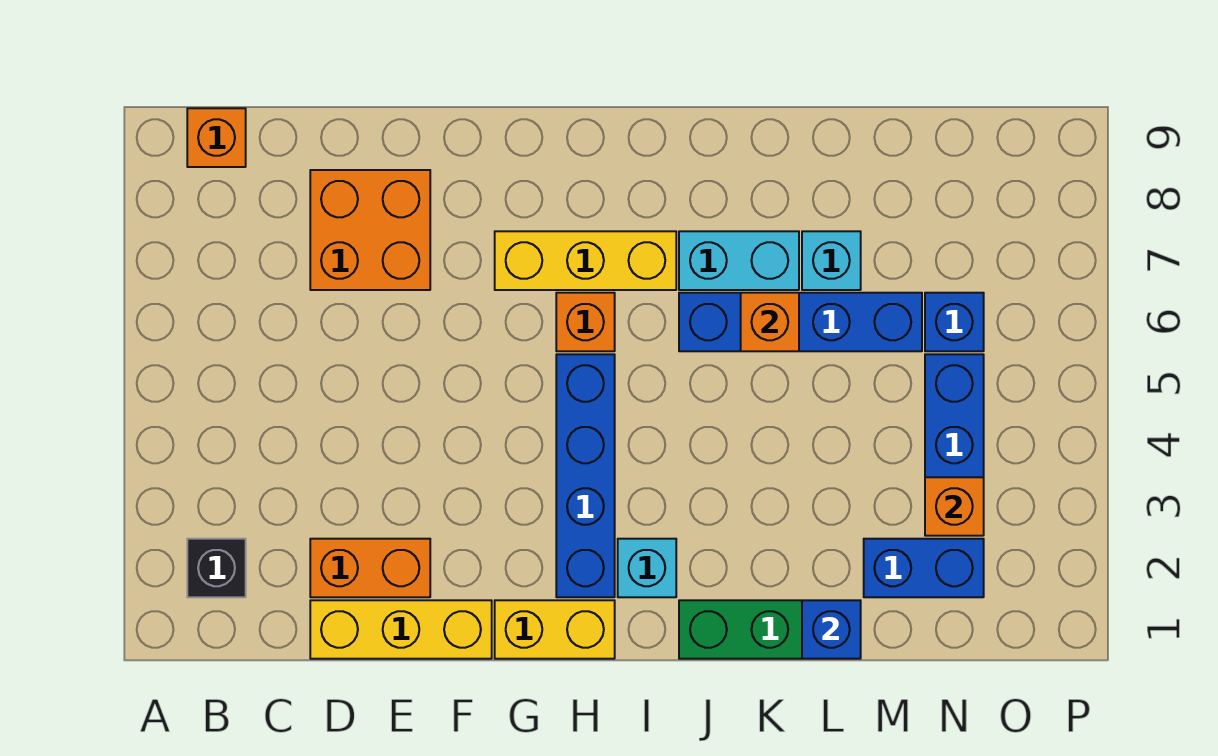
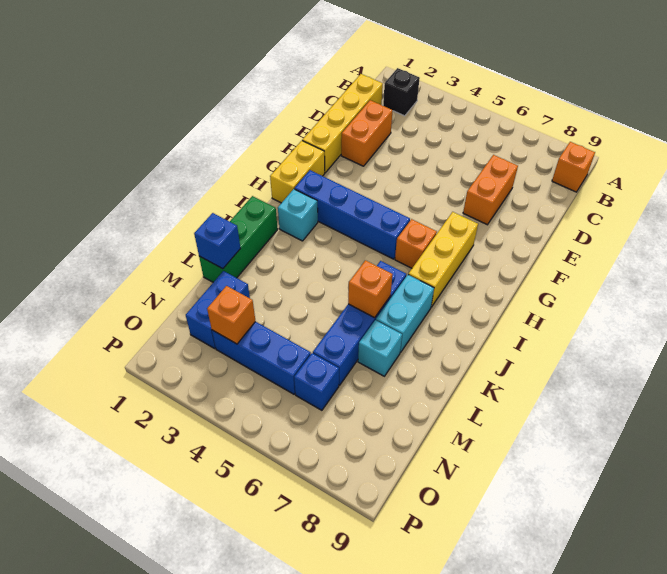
yellow brick D1:F1 level 1 -> yellow brick C1:F1 level 1
orange brick D7:E8 level 1 -> orange brick D7:E7 level 1

